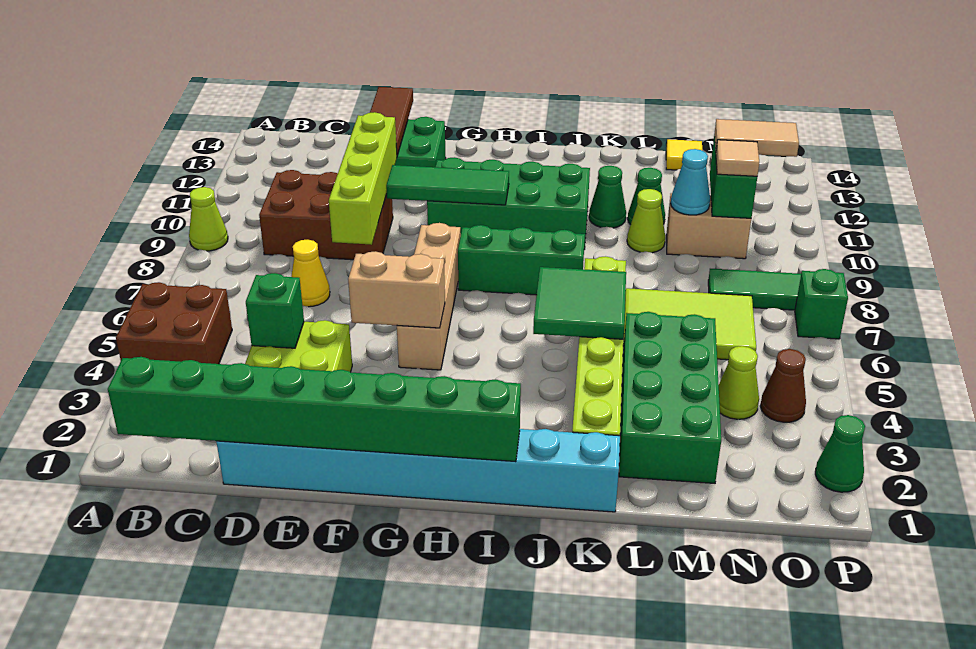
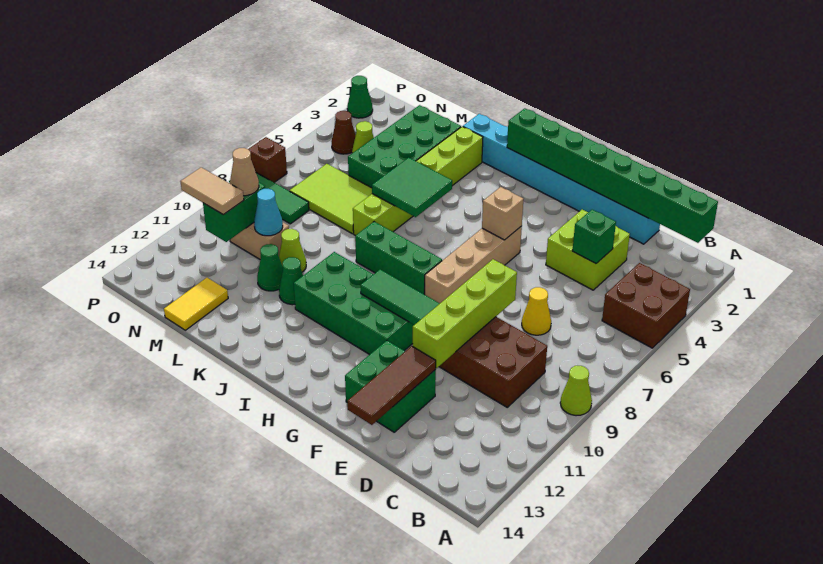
tan brick F5:G5 level 2 -> tan brick G5 level 2
yellow tile M14 level 1 -> yellow tile M13:M14 level 1
tan tile N10 level 3 -> tan cone N10 level 3
green brick P7 level 1 -> brown brick P7 level 1

